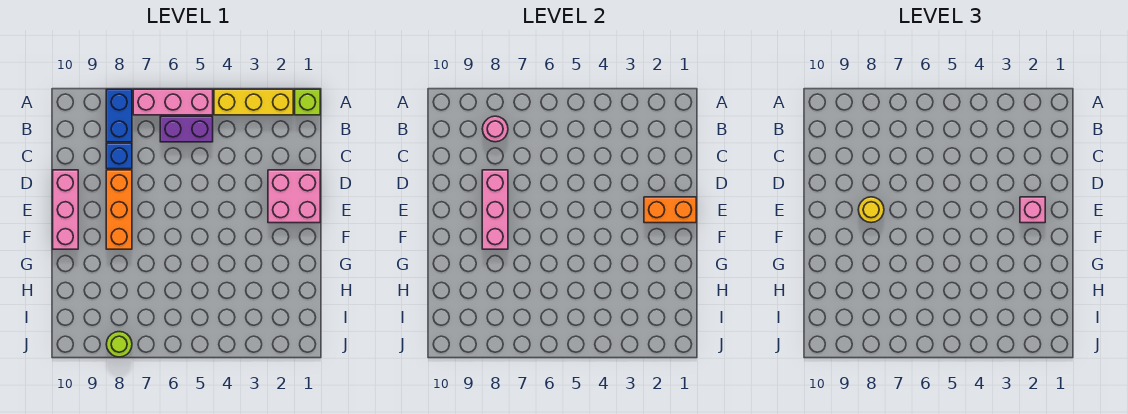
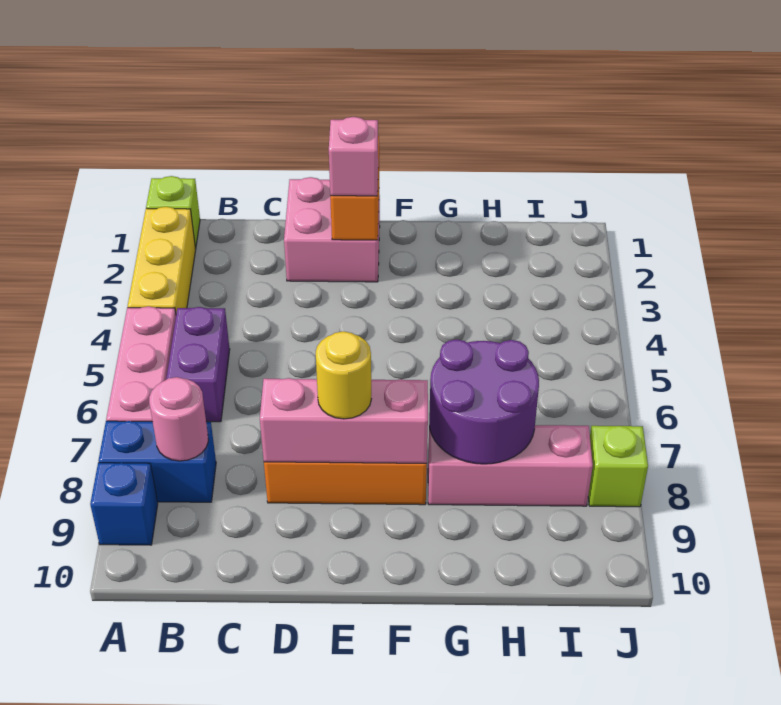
blue brick C8 level 1 -> blue brick A9 level 1
pink brick D10:F10 level 1 -> pink brick G8:I8 level 1
none -> purple round brick G7:H8 level 2
lime round brick J8 level 1 -> lime brick J8 level 1

